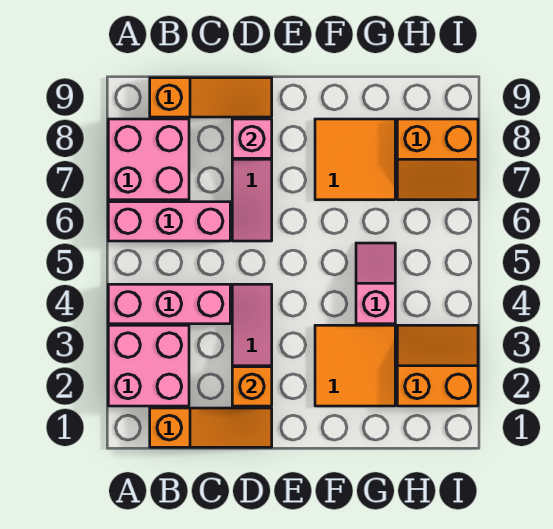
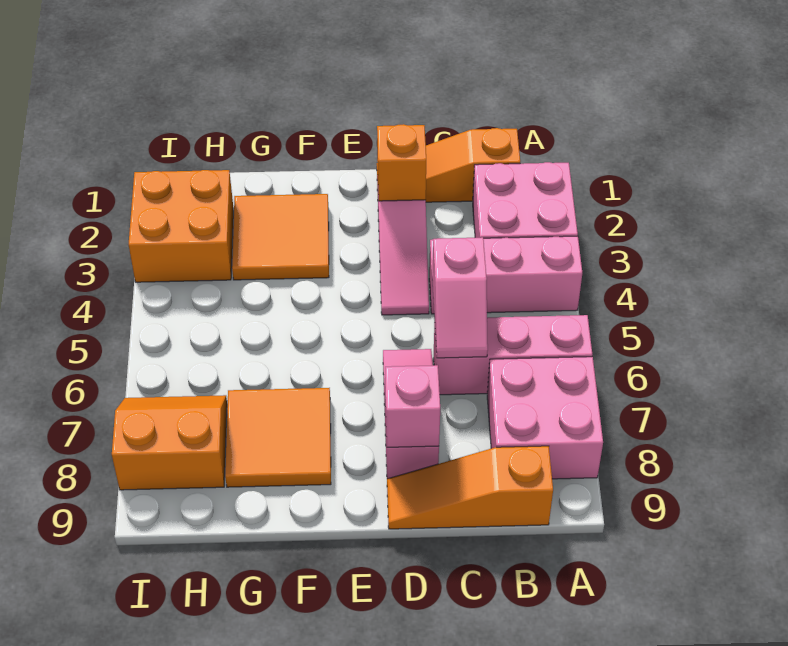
pink slope G4:G5 level 1 top 4 -> pink slope C5:C6 level 2 top 5
orange slope H2:I3 level 1 top 2 -> orange brick H2:I3 level 1

